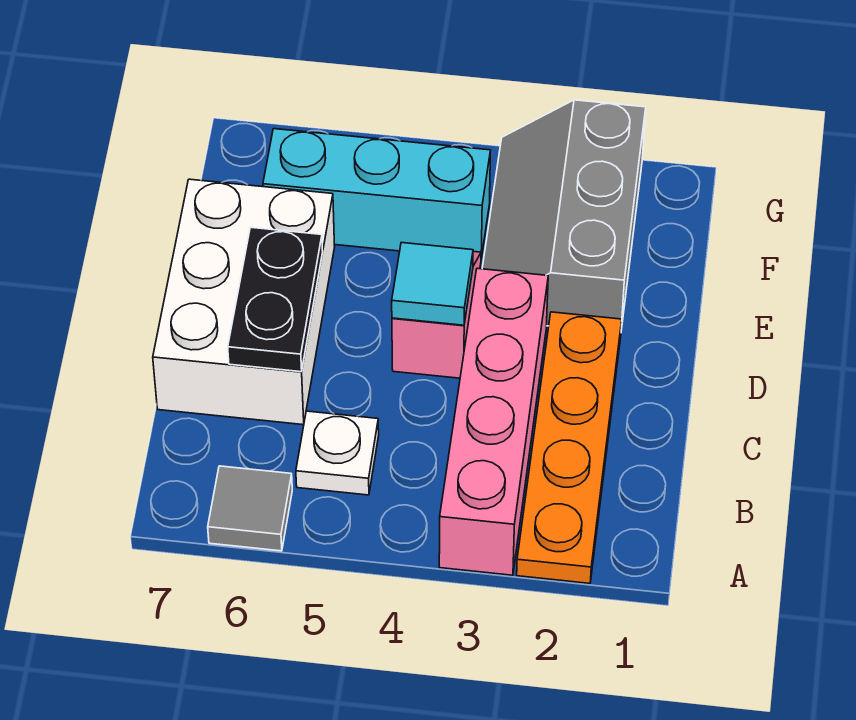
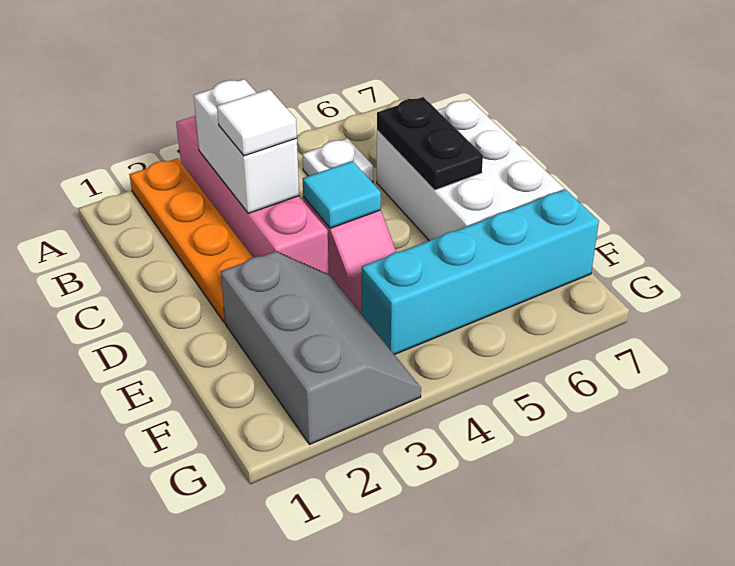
grey tile A6 level 1 -> none
none -> white brick B3:C3 level 2
none -> white tile C3 level 3
cyan brick F4:F6 level 1 -> cyan brick F4:F7 level 1

